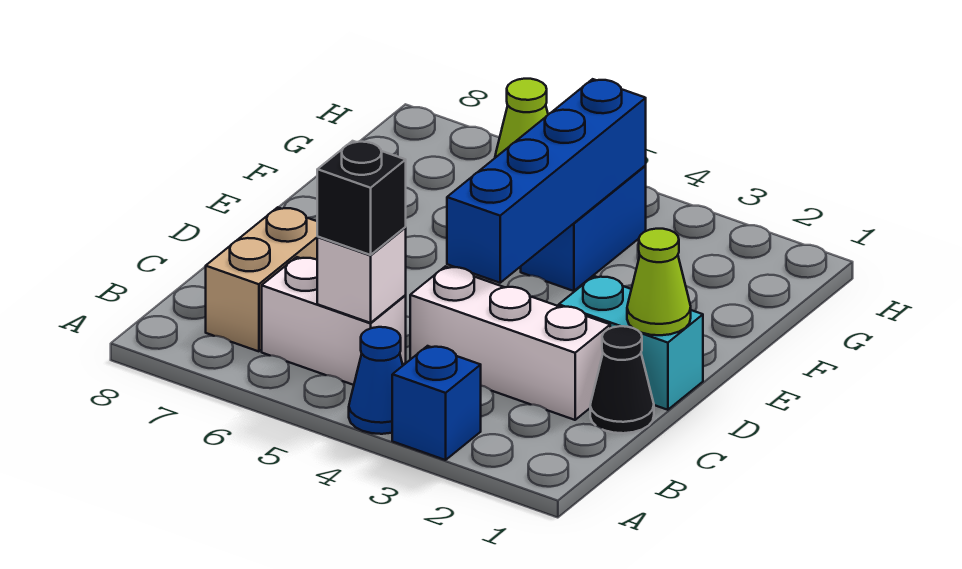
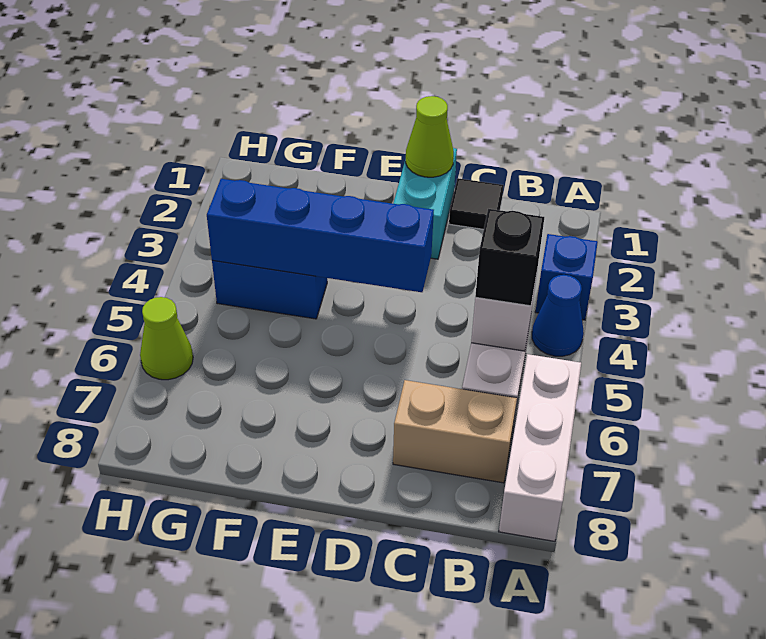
black cone C1 level 1 -> black tile C1 level 1
white brick C2:C4 level 1 -> white brick A6:A8 level 1

